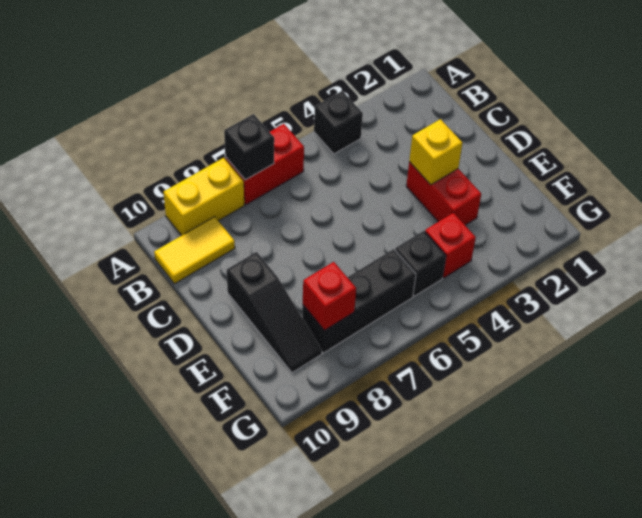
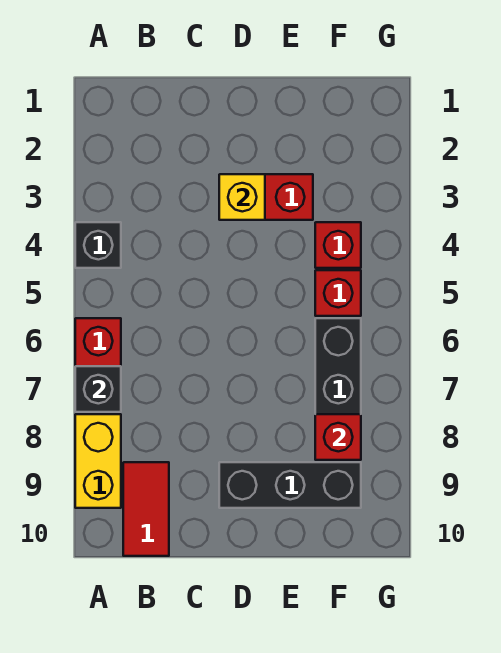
yellow tile B9:B10 level 1 -> red tile B9:B10 level 1
black slope D9:F9 level 1 top D -> black brick D9:F9 level 1
black brick F5 level 1 -> red brick F5 level 1

